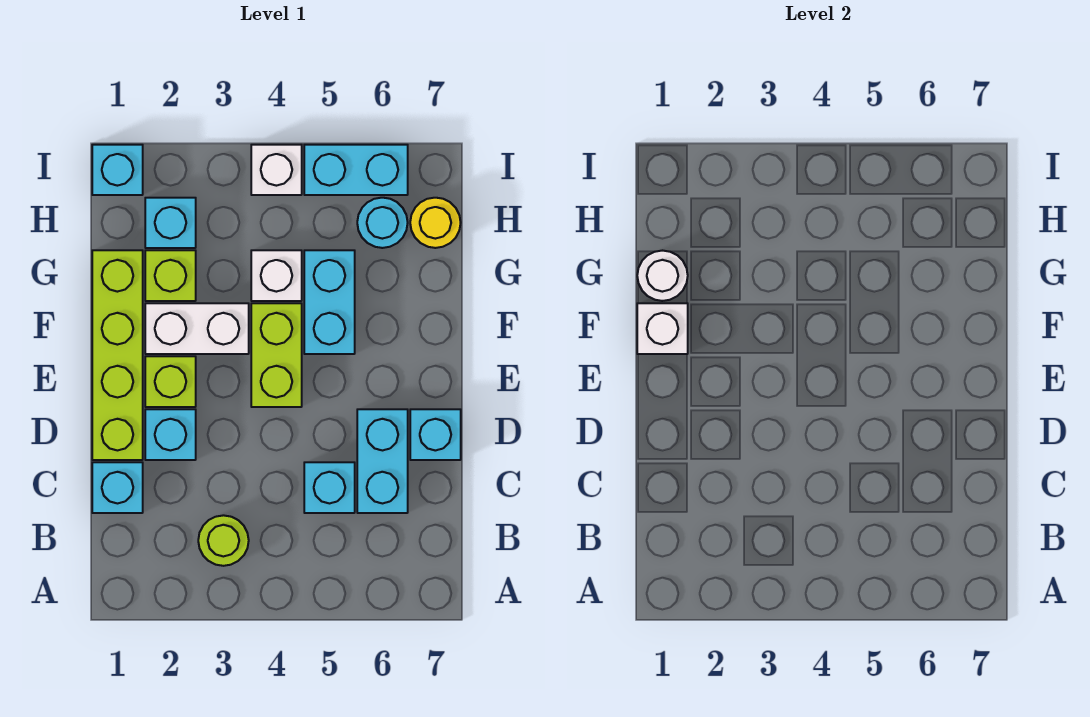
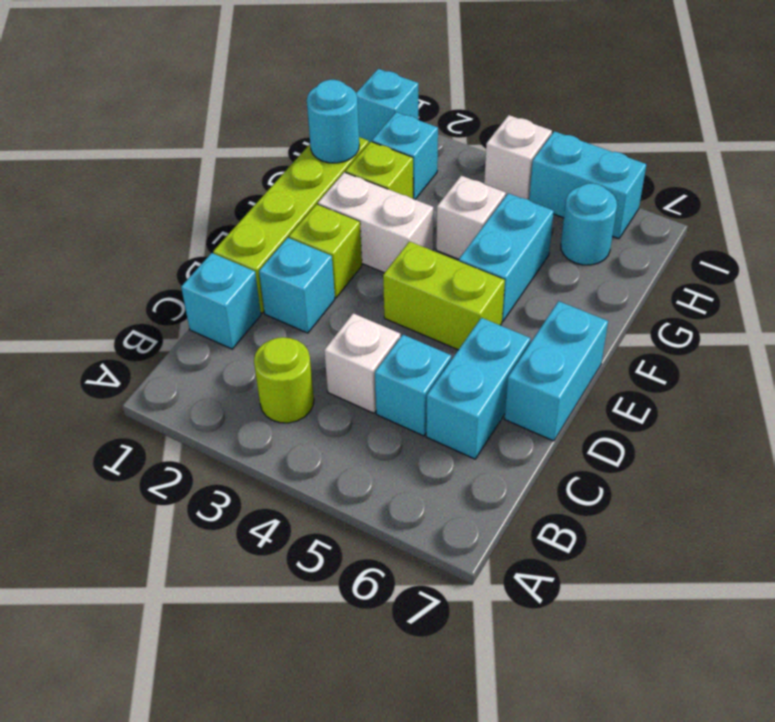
cyan brick D7 level 1 -> cyan brick D7:E7 level 1
lime brick E4:F4 level 1 -> lime brick E4:E5 level 1
white brick F1 level 2 -> white brick C4 level 1
white round brick G1 level 2 -> cyan round brick G1 level 2
yellow round brick H7 level 1 -> none

